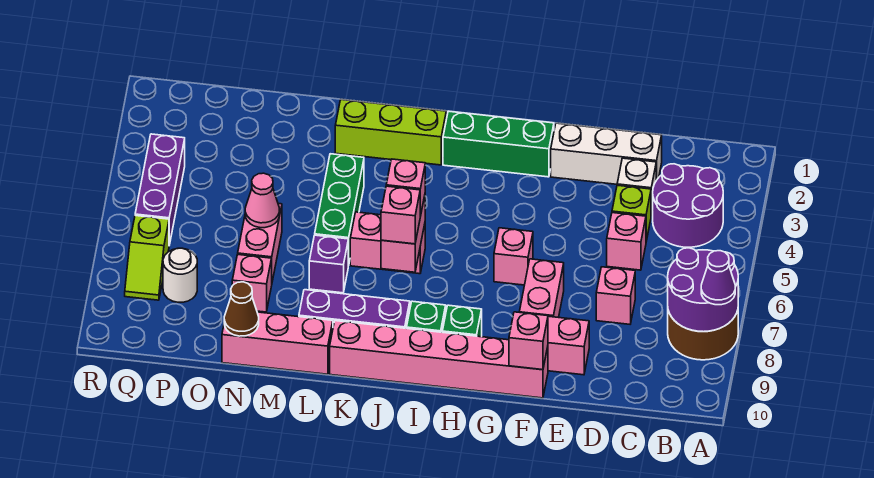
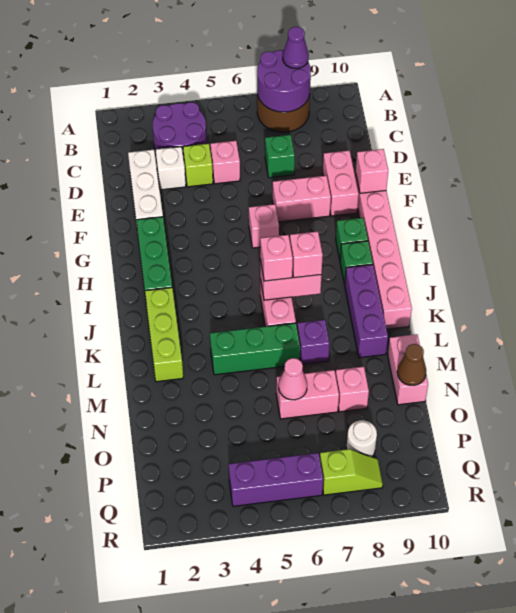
pink brick D7 level 1 -> green brick D7 level 1
pink brick L10:N10 level 1 -> pink brick M10:N10 level 1

